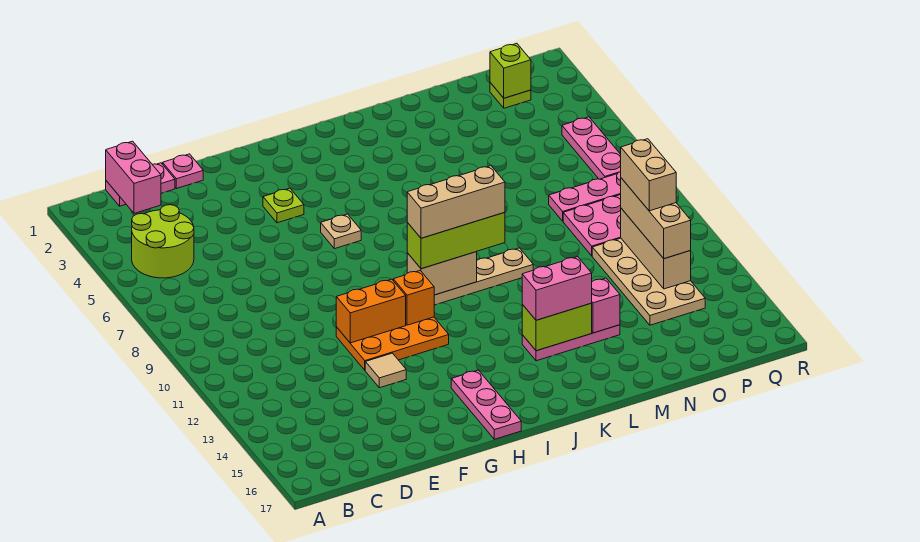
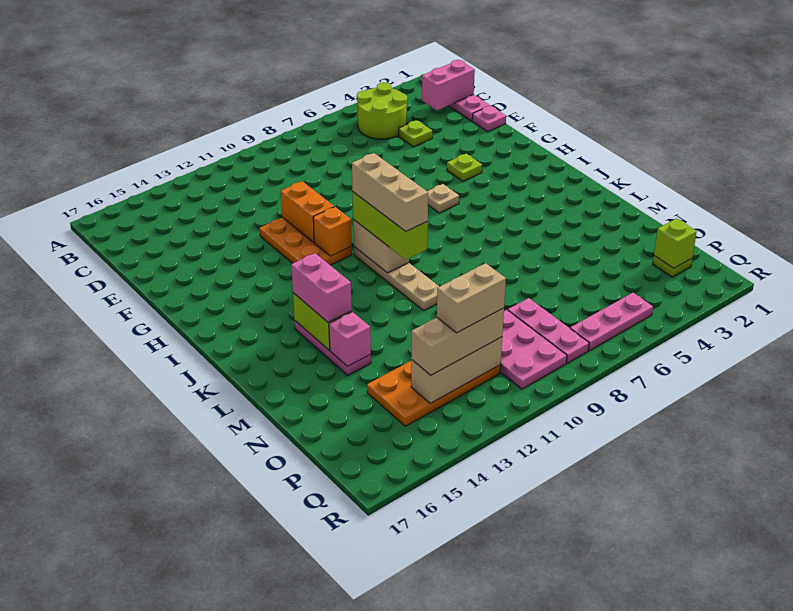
none -> lime plate D4 level 1
tan tile F13 level 1 -> none
pink plate H15:H17 level 1 -> none
tan plate O11:P14 level 1 -> orange plate O11:P14 level 1

